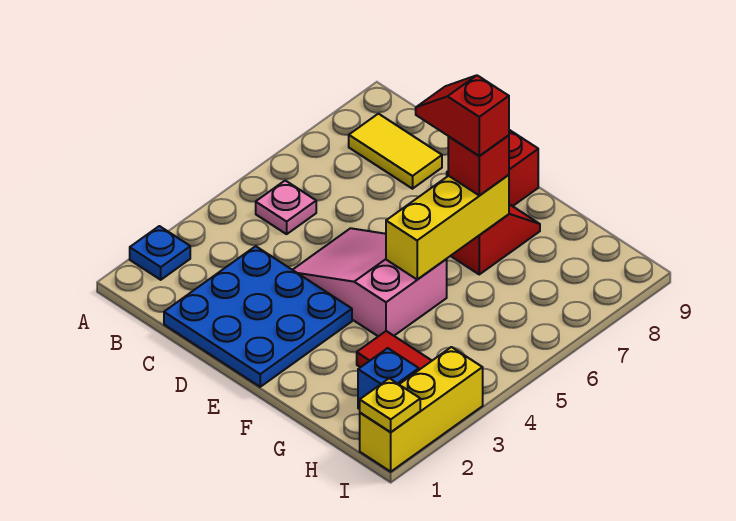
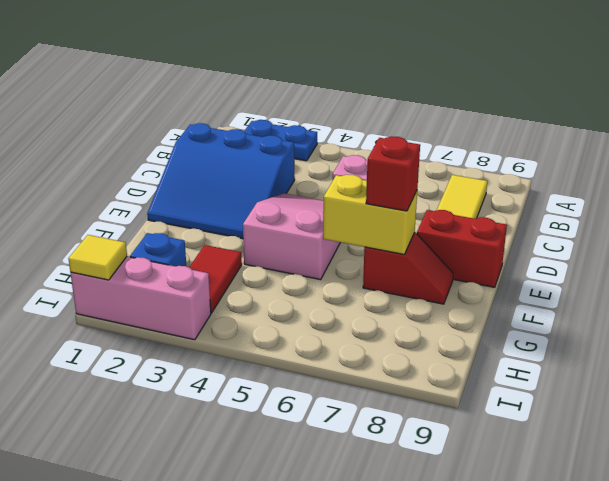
blue plate A2 level 1 -> blue plate A2:A3 level 1
blue plate C1:E3 level 1 -> blue slope C1:E3 level 1 top C
red slope E7:F7 level 4 top F -> none
yellow brick F5:F7 level 2 -> yellow brick F6:F7 level 2
yellow brick I1:I3 level 1 -> pink brick I1:I3 level 1
yellow plate I1 level 2 -> yellow tile I1 level 2

